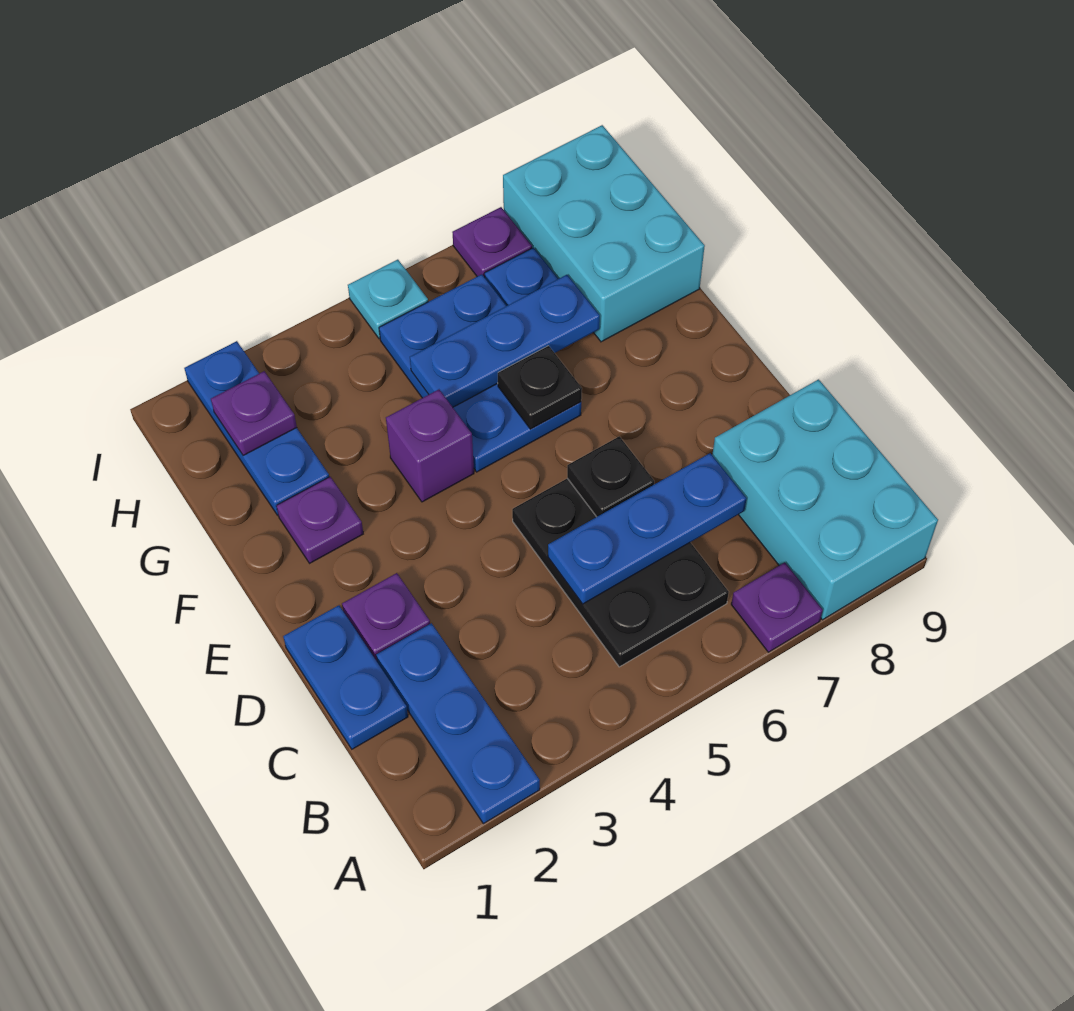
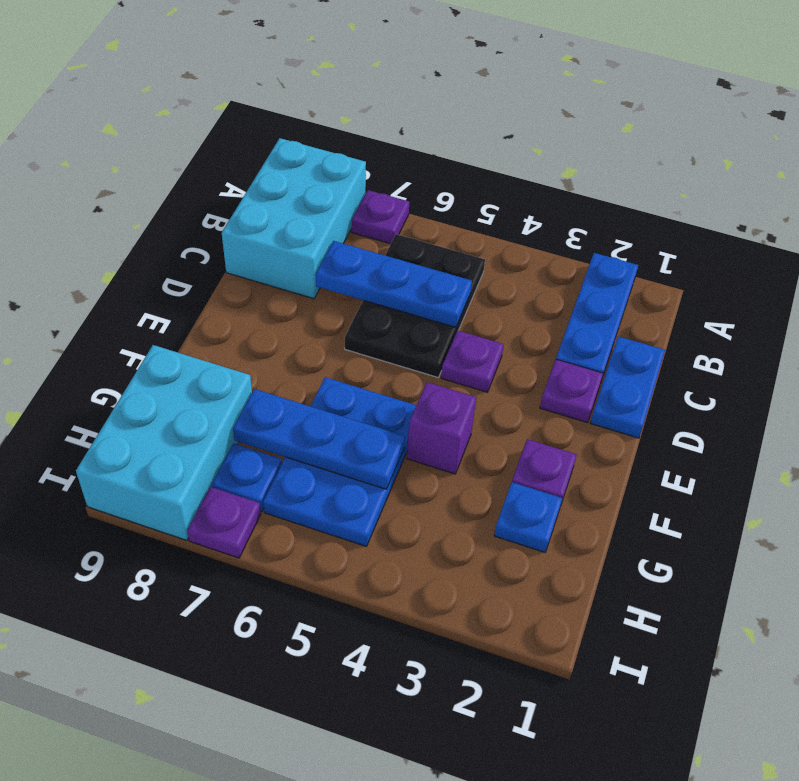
black plate D6 level 2 -> none
black plate F6 level 2 -> none
blue plate G2:I2 level 1 -> blue plate G2 level 1
purple plate H2 level 2 -> purple plate D4 level 1
cyan plate I5 level 1 -> none

